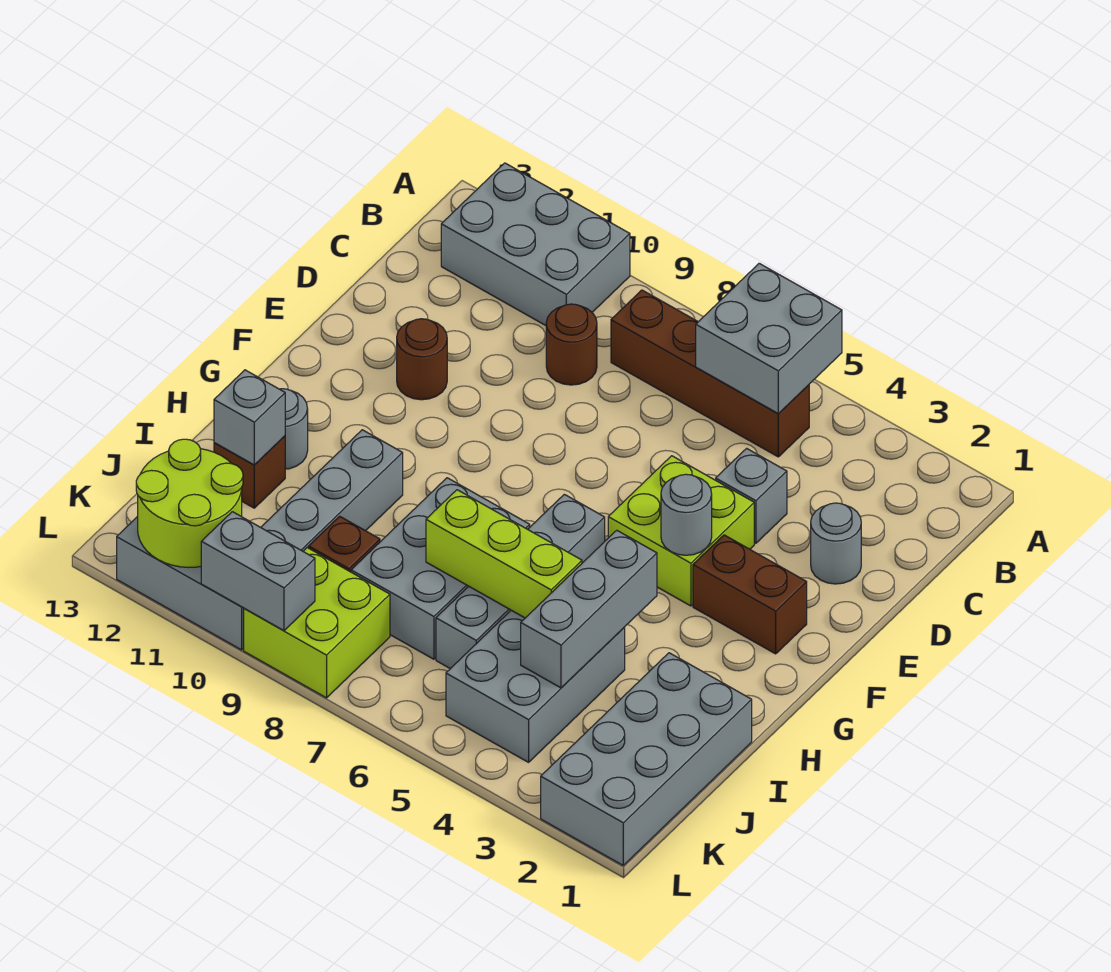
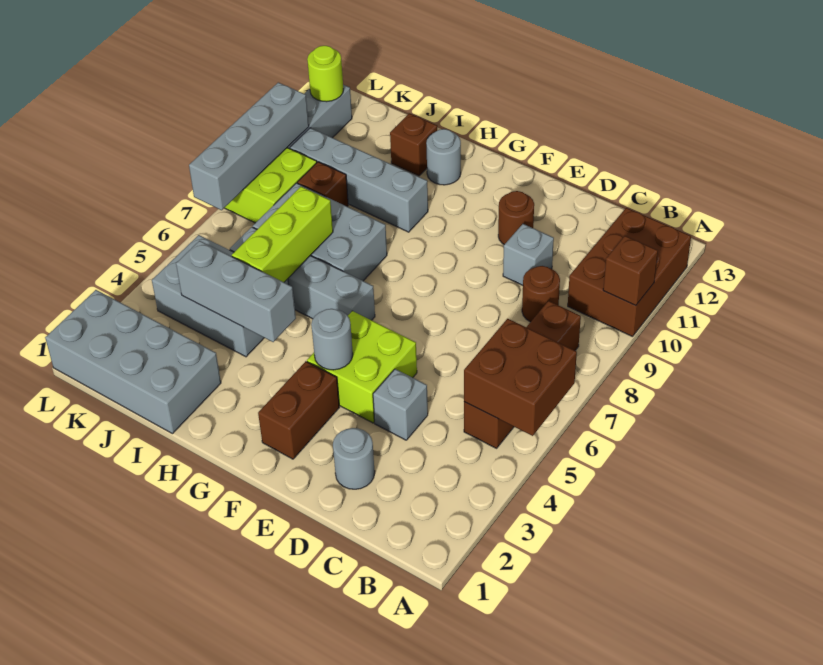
grey brick A5:B6 level 2 -> brown brick A5:B6 level 2
grey brick A10:B12 level 1 -> brown brick A10:B12 level 1
none -> brown brick A10 level 2
grey brick I12 level 2 -> grey brick D10 level 1
lime round brick K11:L12 level 2 -> lime round brick L12 level 2
grey brick L9:L10 level 2 -> grey brick L7:L10 level 2

